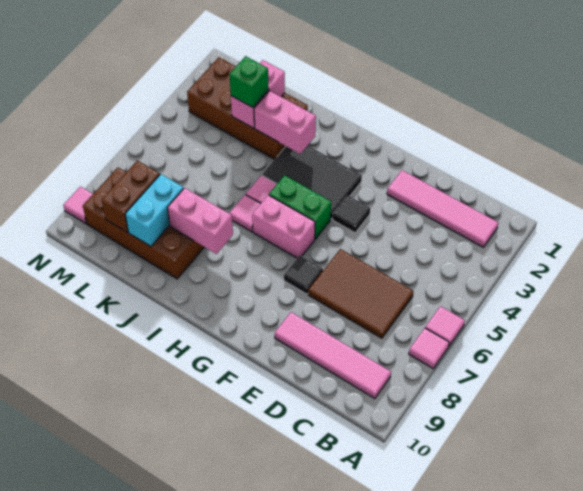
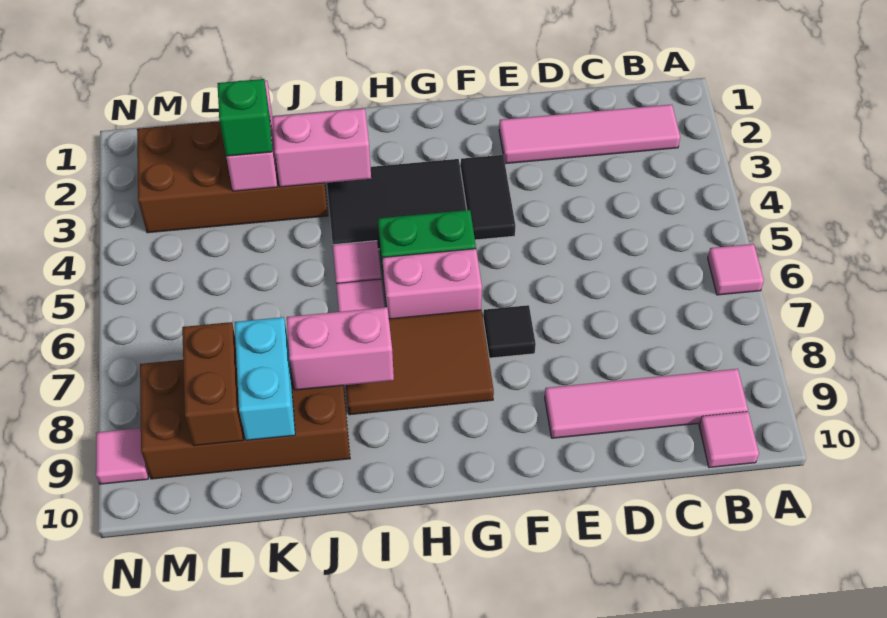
pink tile A7 level 1 -> pink tile B10 level 1
brown tile C6:E7 level 1 -> brown tile G7:I8 level 1
black tile F4 level 1 -> black tile F3:F4 level 1

